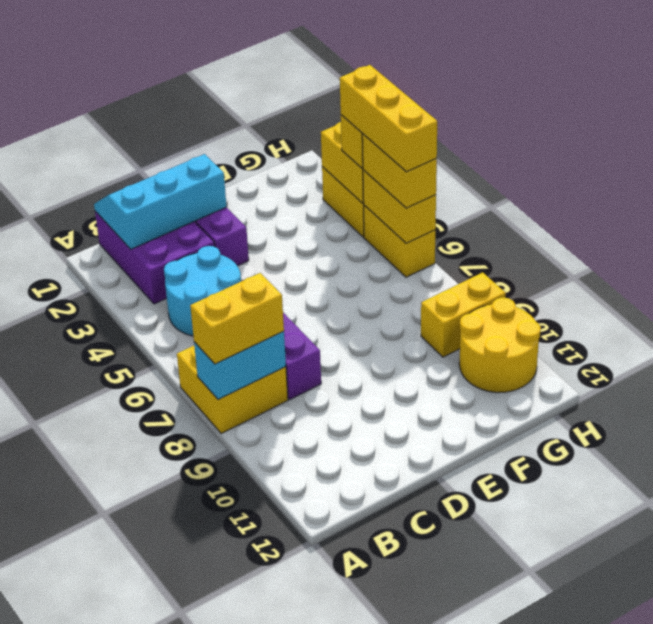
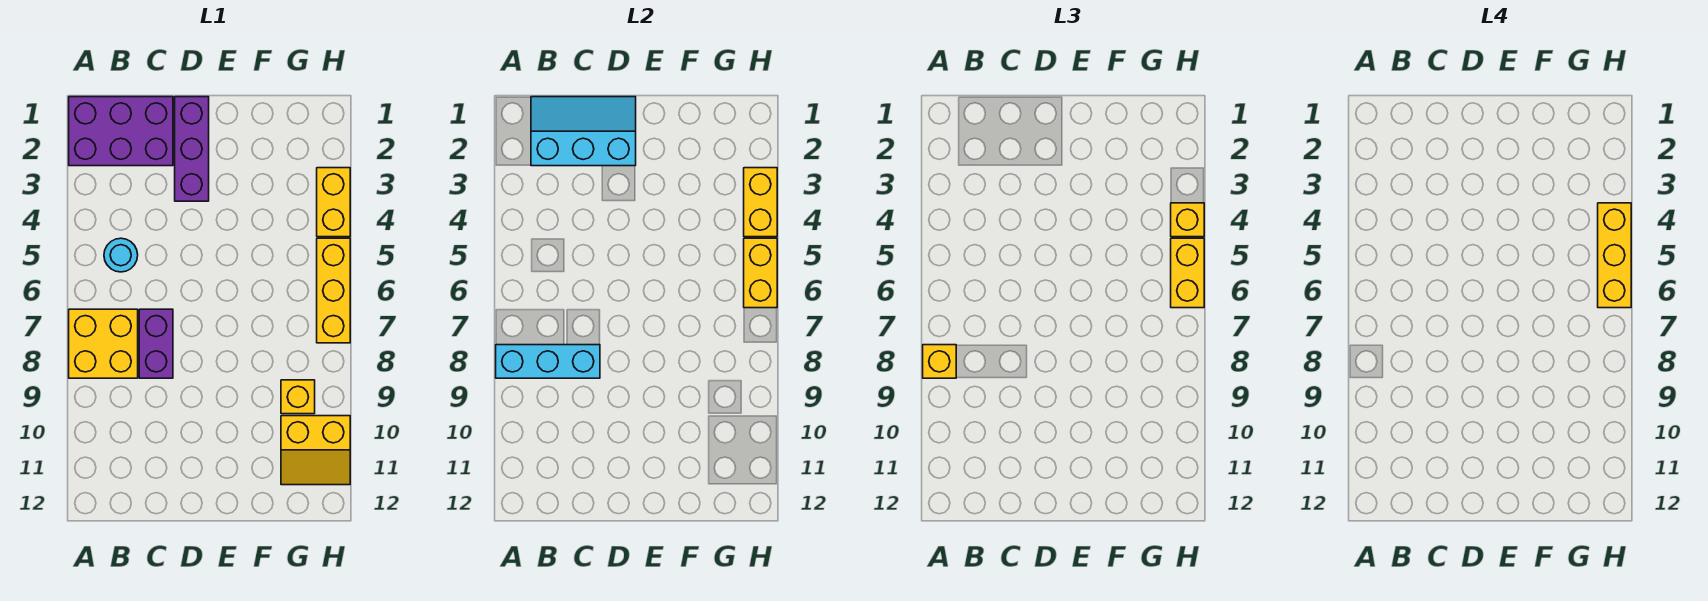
cyan brick A8:B8 level 2 -> cyan brick A8:C8 level 2
yellow brick A8:B8 level 3 -> yellow brick A8 level 3
purple brick B1:C3 level 1 -> purple brick A1:C2 level 1
cyan round brick B4:C5 level 1 -> cyan round brick B5 level 1
yellow brick G9:H9 level 1 -> yellow brick G9 level 1
yellow round brick G10:H11 level 1 -> yellow slope G10:H11 level 1 top 10
yellow brick H5:H6 level 1 -> yellow brick H5:H7 level 1

